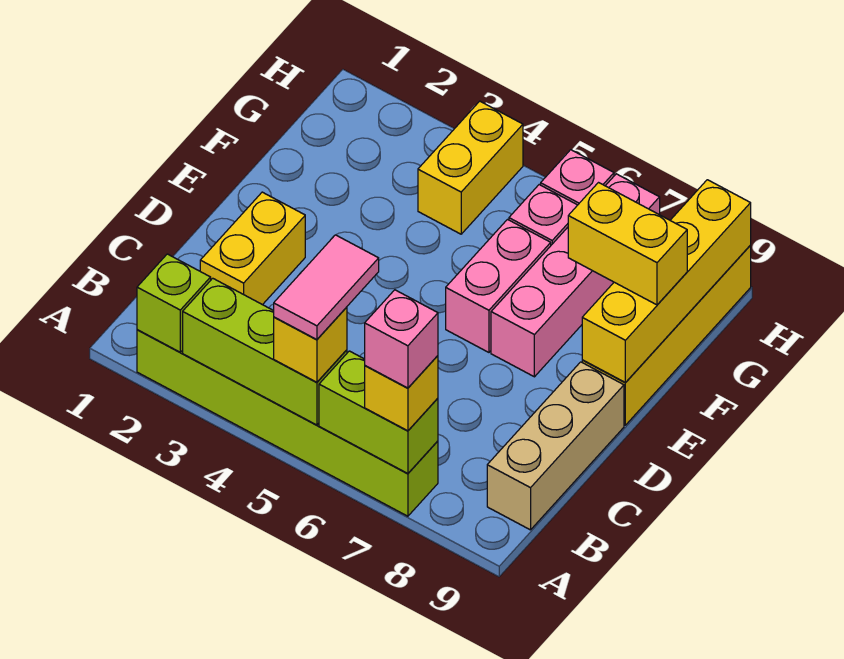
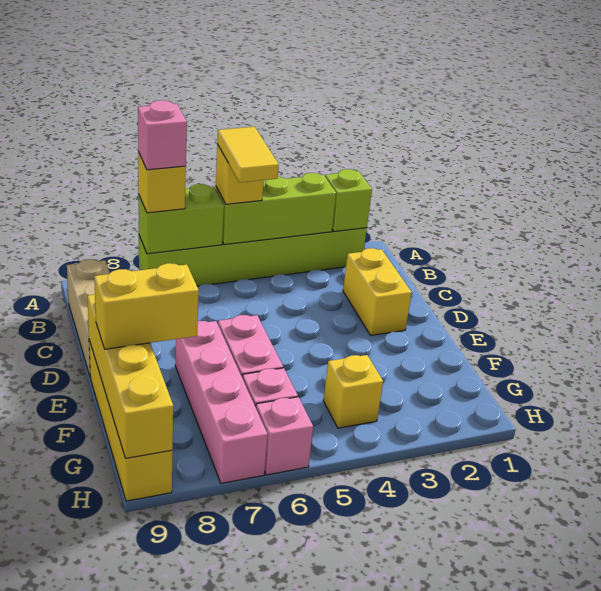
pink tile A5:B5 level 4 -> yellow tile A5:B5 level 4
yellow brick G4:H4 level 1 -> yellow brick G4 level 1

